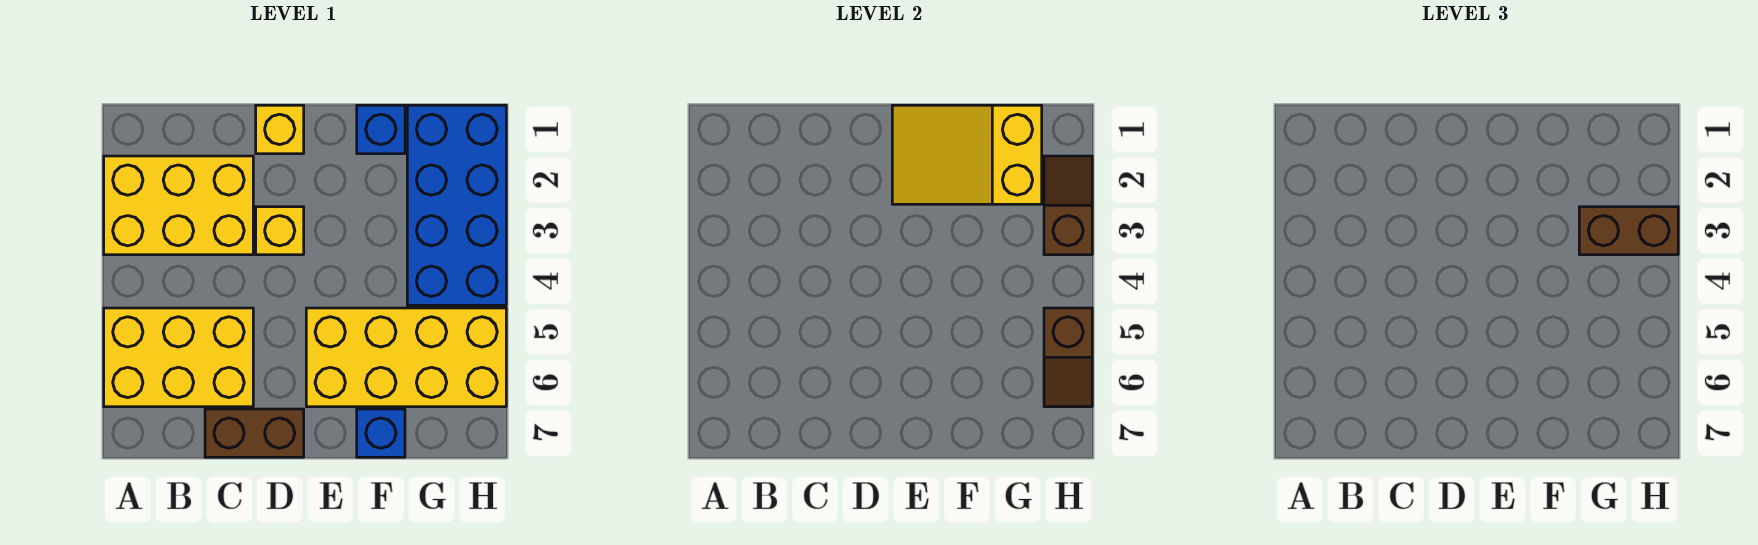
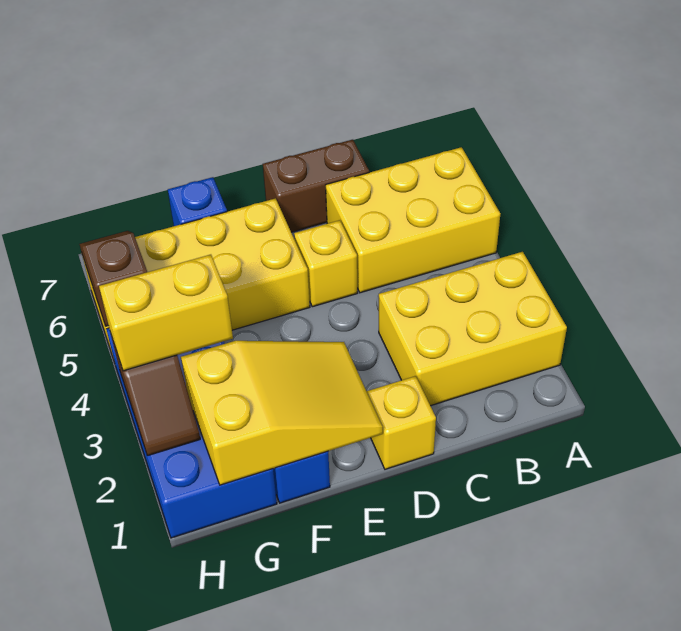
yellow brick D3 level 1 -> yellow brick D5 level 1
brown brick G3:H3 level 3 -> yellow brick G3:H3 level 3

